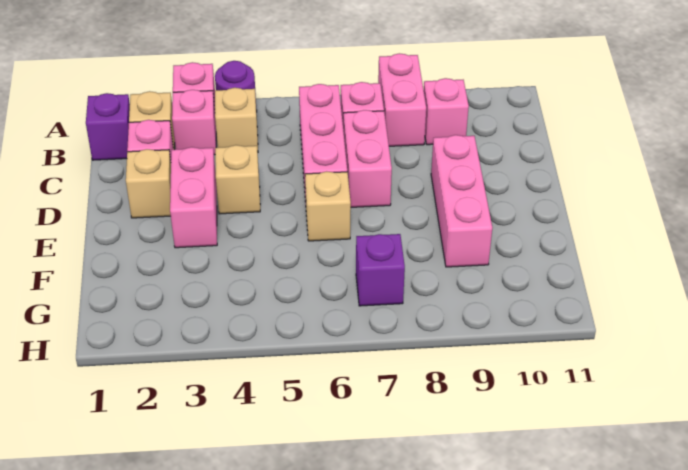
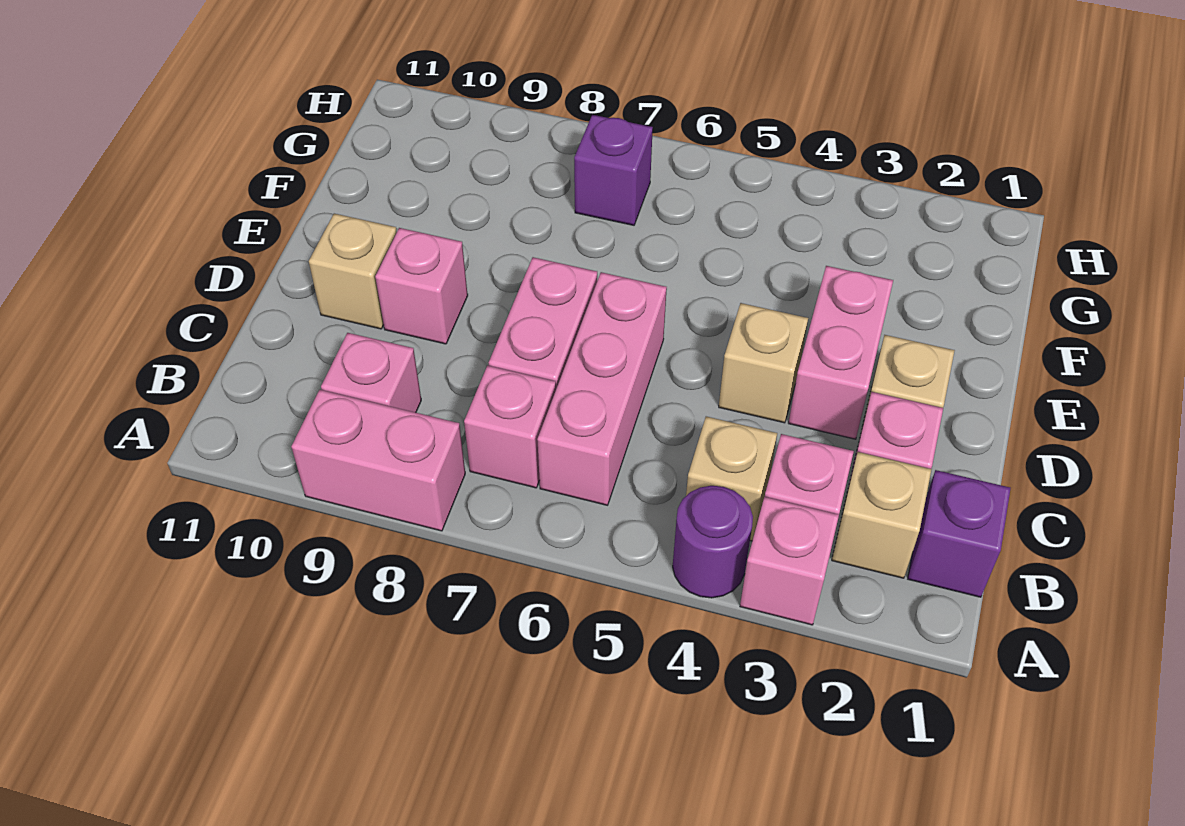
pink brick A8:B8 level 1 -> pink brick A8:A9 level 1
pink brick D9:F9 level 1 -> pink brick D9 level 1
tan brick E6 level 1 -> tan brick D10 level 1

